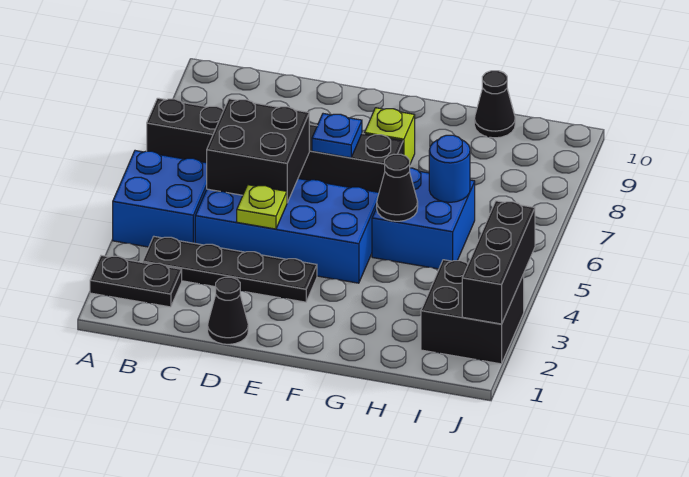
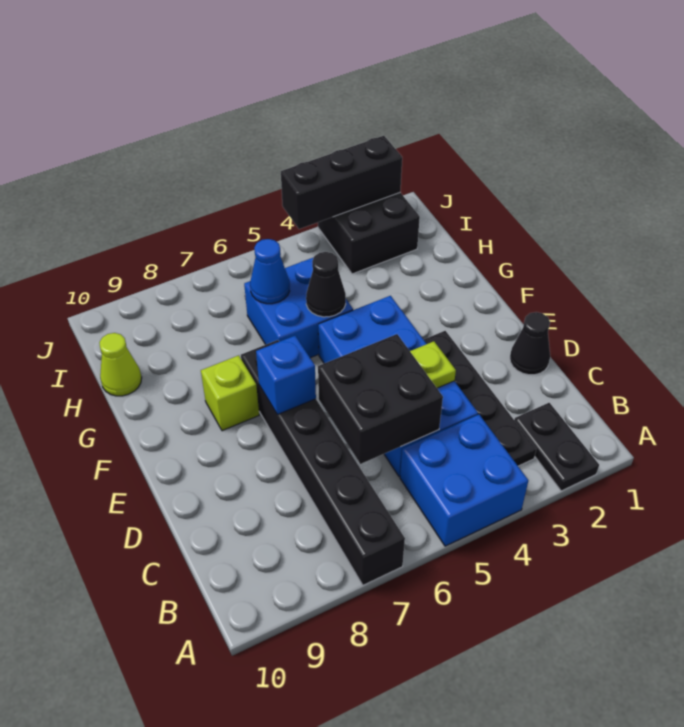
blue plate E7 level 2 -> blue brick E7 level 2
blue round brick H6 level 2 -> blue cone H6 level 2
black cone H10 level 1 -> lime cone H10 level 1

